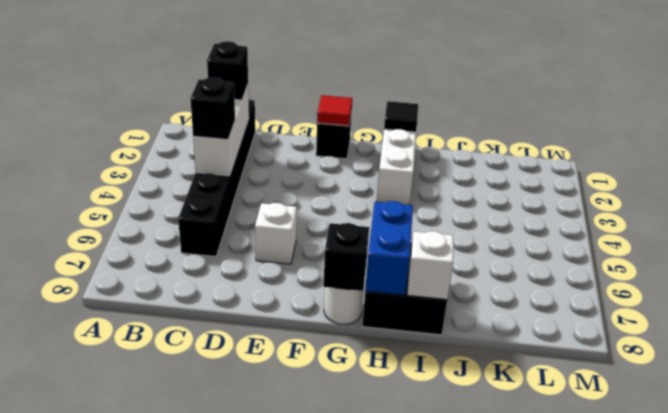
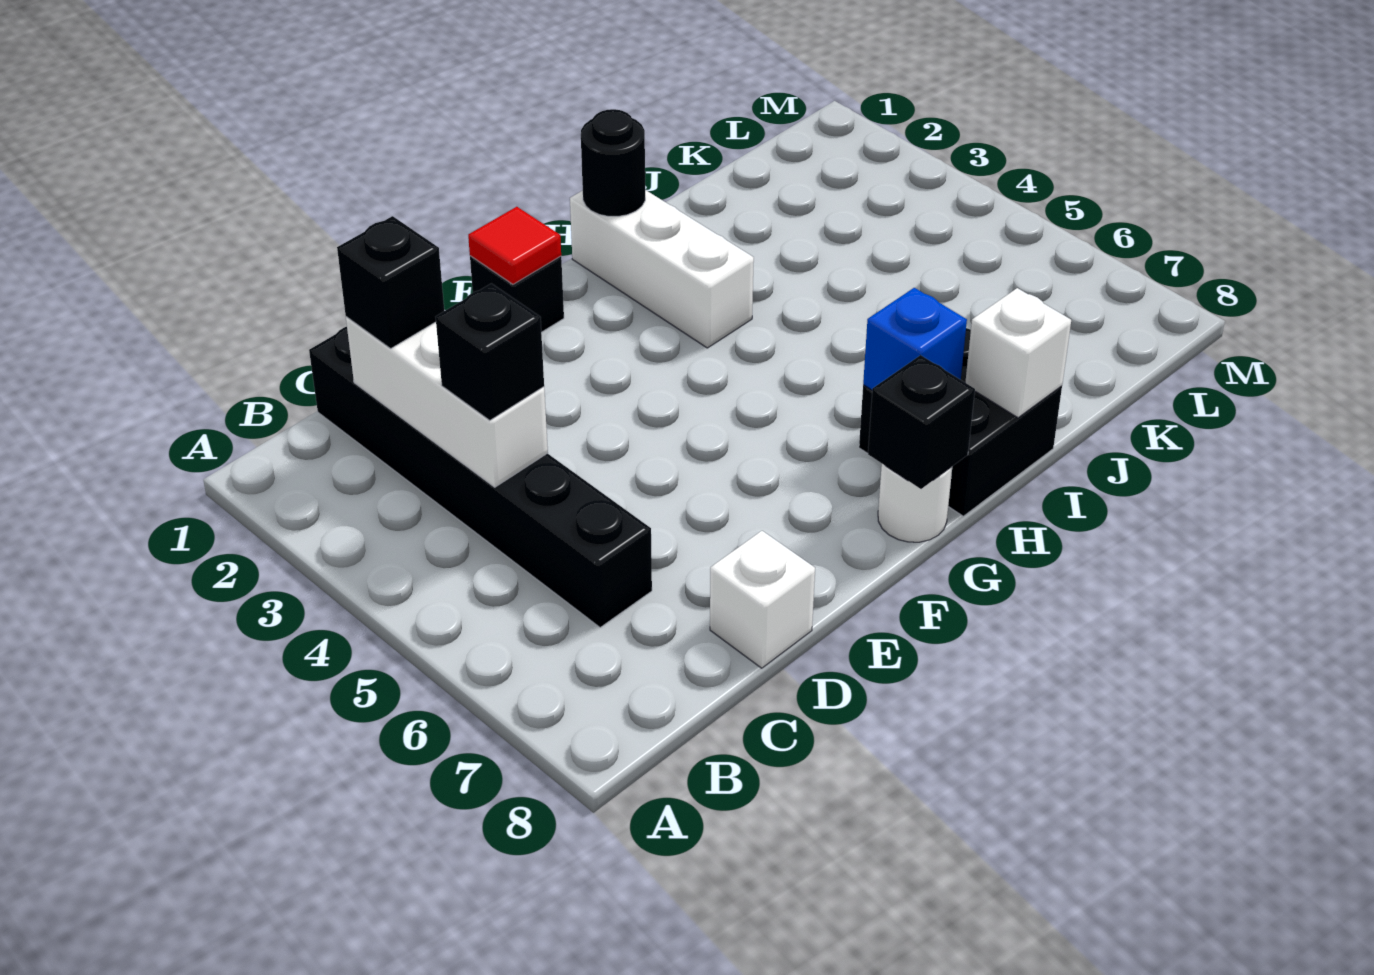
white brick E6 level 1 -> white brick D8 level 1
black tile H1 level 2 -> black round brick H1 level 2
blue brick H7:H8 level 2 -> blue brick H7 level 2

